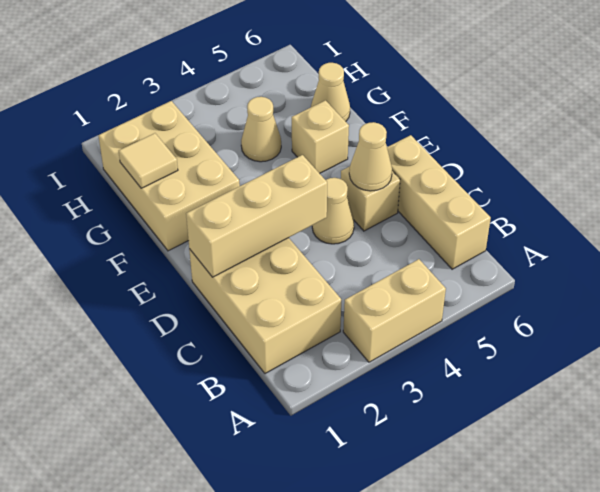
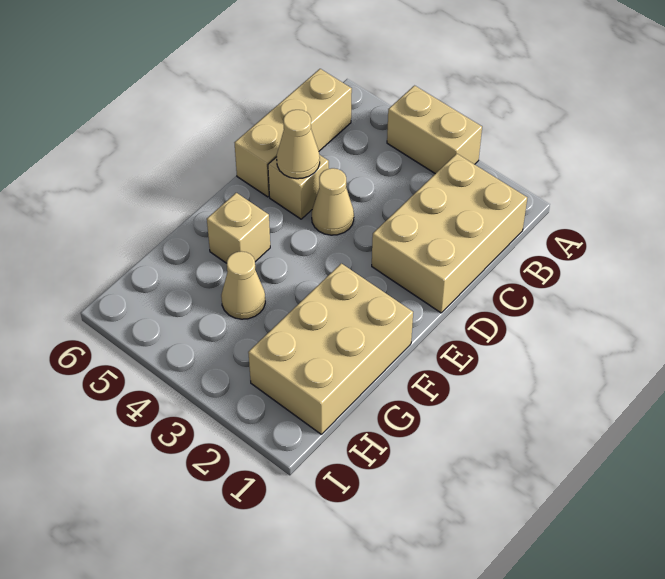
tan brick D1:D3 level 2 -> none
tan tile G1 level 2 -> none
tan cone G6 level 1 -> none

